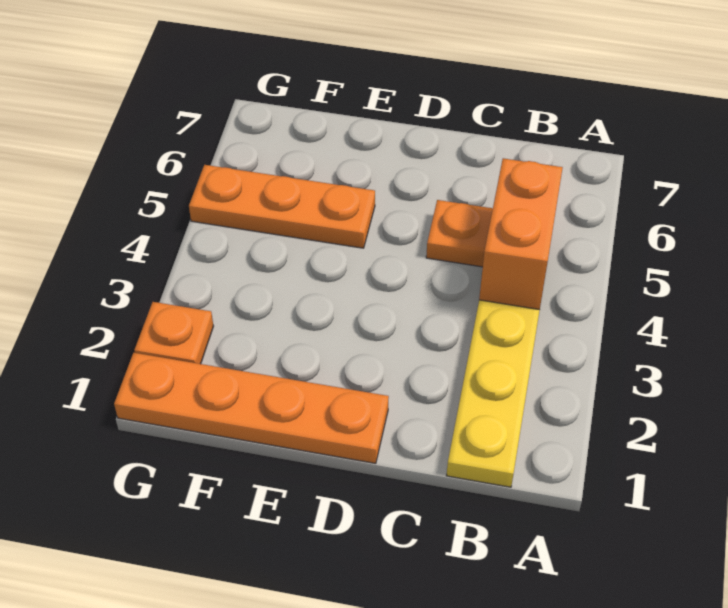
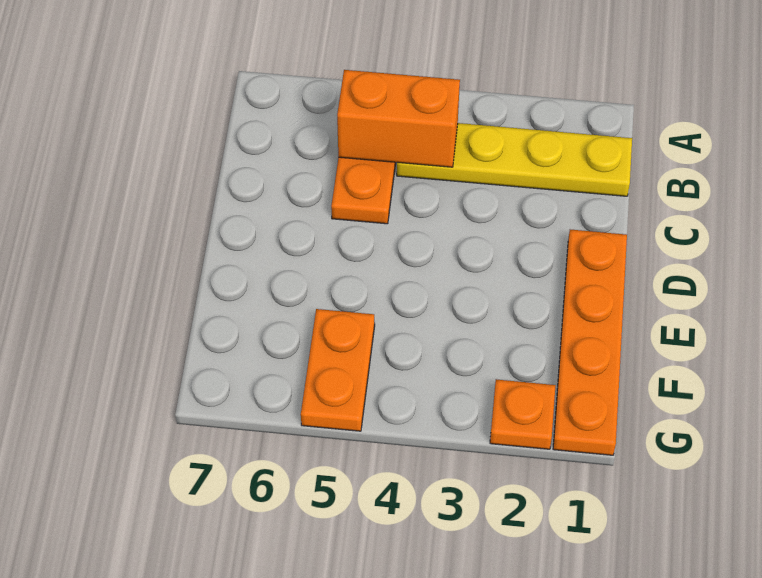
orange plate E5:G5 level 1 -> orange plate F5:G5 level 1

